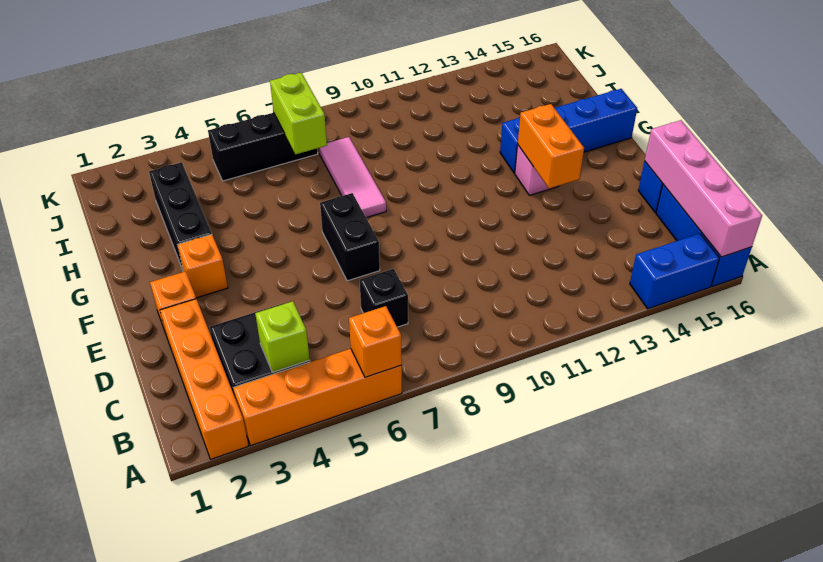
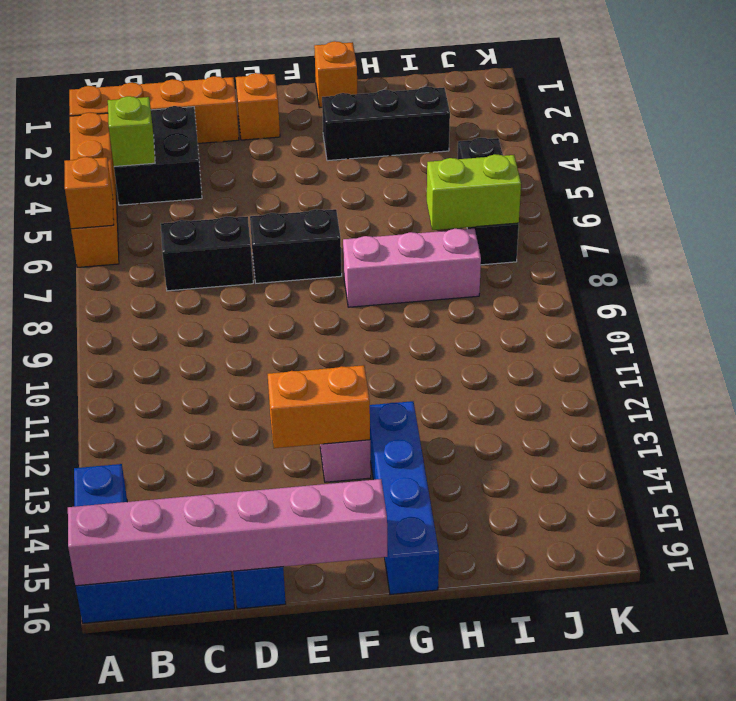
pink brick A16:D16 level 2 -> pink brick A16:F16 level 2
black brick C7 level 1 -> black brick C7:D7 level 1
orange brick F3 level 1 -> orange brick G1 level 1
pink tile G8:I8 level 1 -> pink brick G8:I8 level 1

